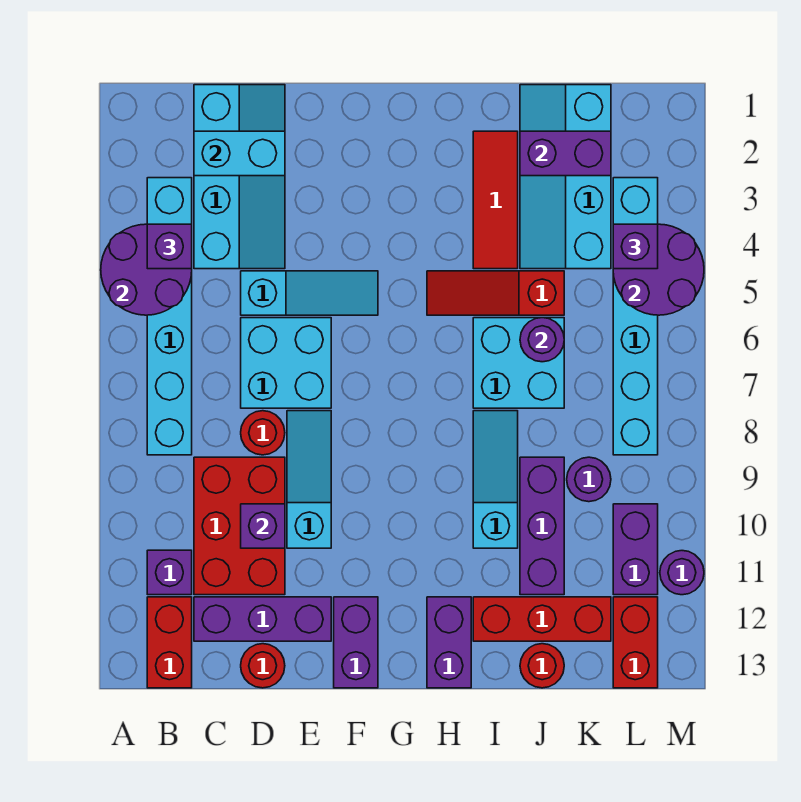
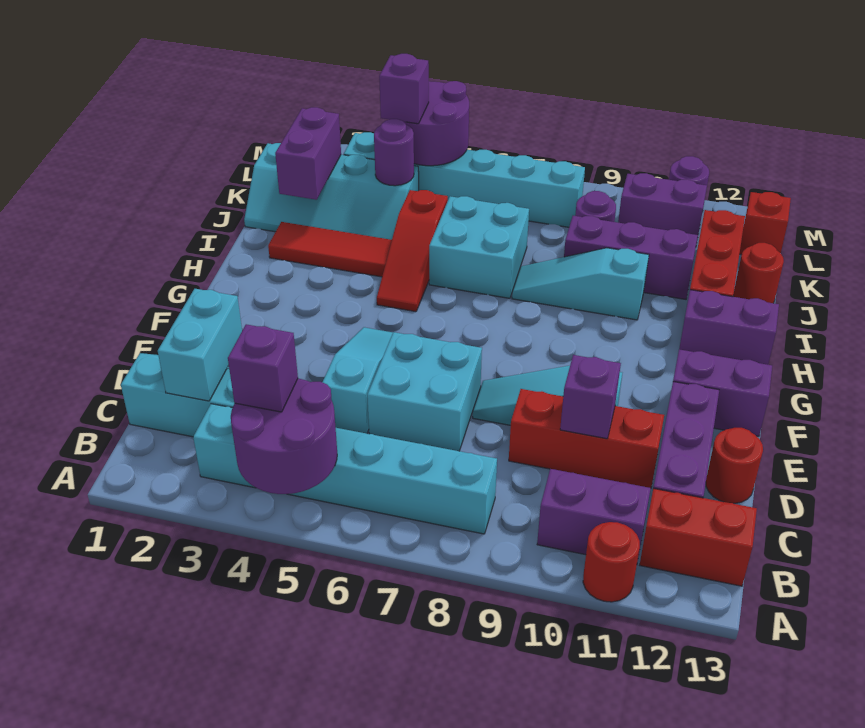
purple brick B11 level 1 -> purple brick B10:B11 level 1
red brick C9:D11 level 1 -> red brick D9:D11 level 1
red round brick D8 level 1 -> red round brick A11 level 1
purple round brick J6 level 2 -> purple round brick K4 level 2
red brick L12:L13 level 1 -> red brick L13 level 1

